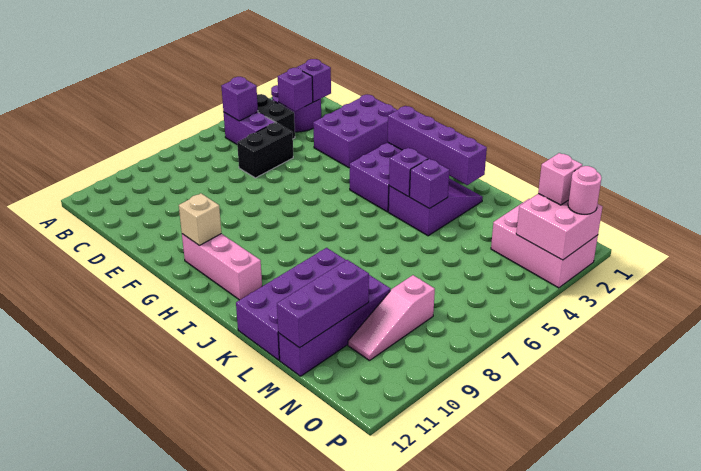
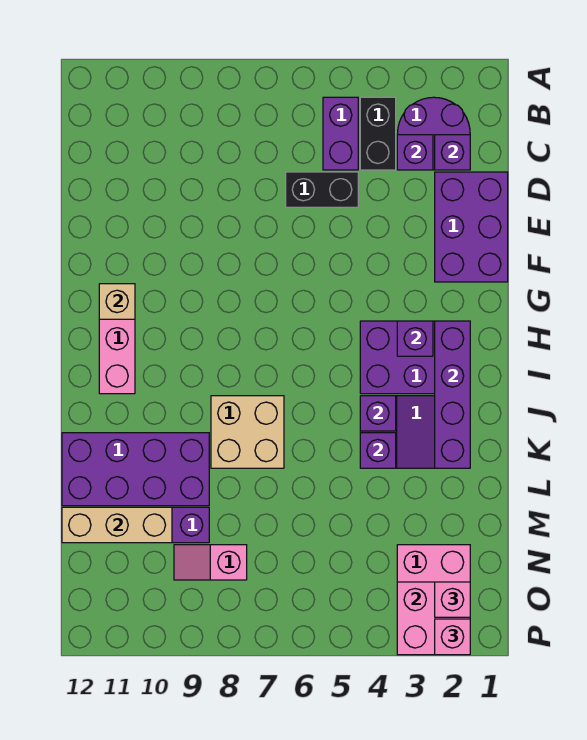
purple brick B5 level 2 -> purple brick H3 level 2
purple brick E1:F3 level 1 -> purple brick D1:F2 level 1
none -> tan brick J7:K8 level 1
purple brick M10:M12 level 2 -> tan brick M10:M12 level 2
pink slope N8:N10 level 1 top 8 -> pink slope N8:N9 level 1 top 8
pink round brick P2 level 3 -> pink brick P2 level 3

